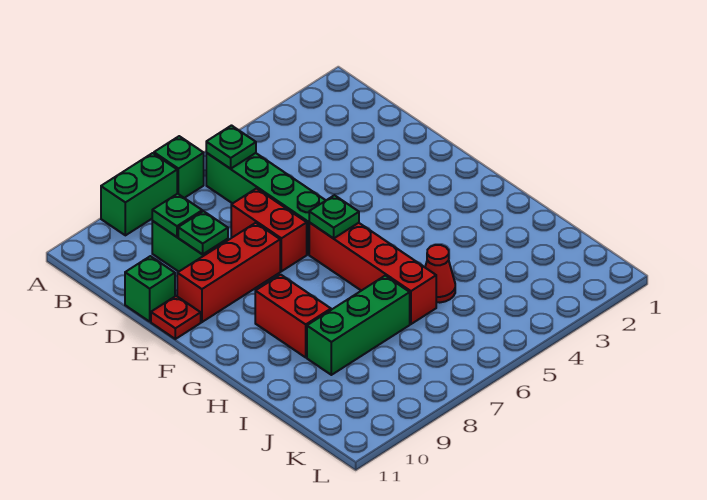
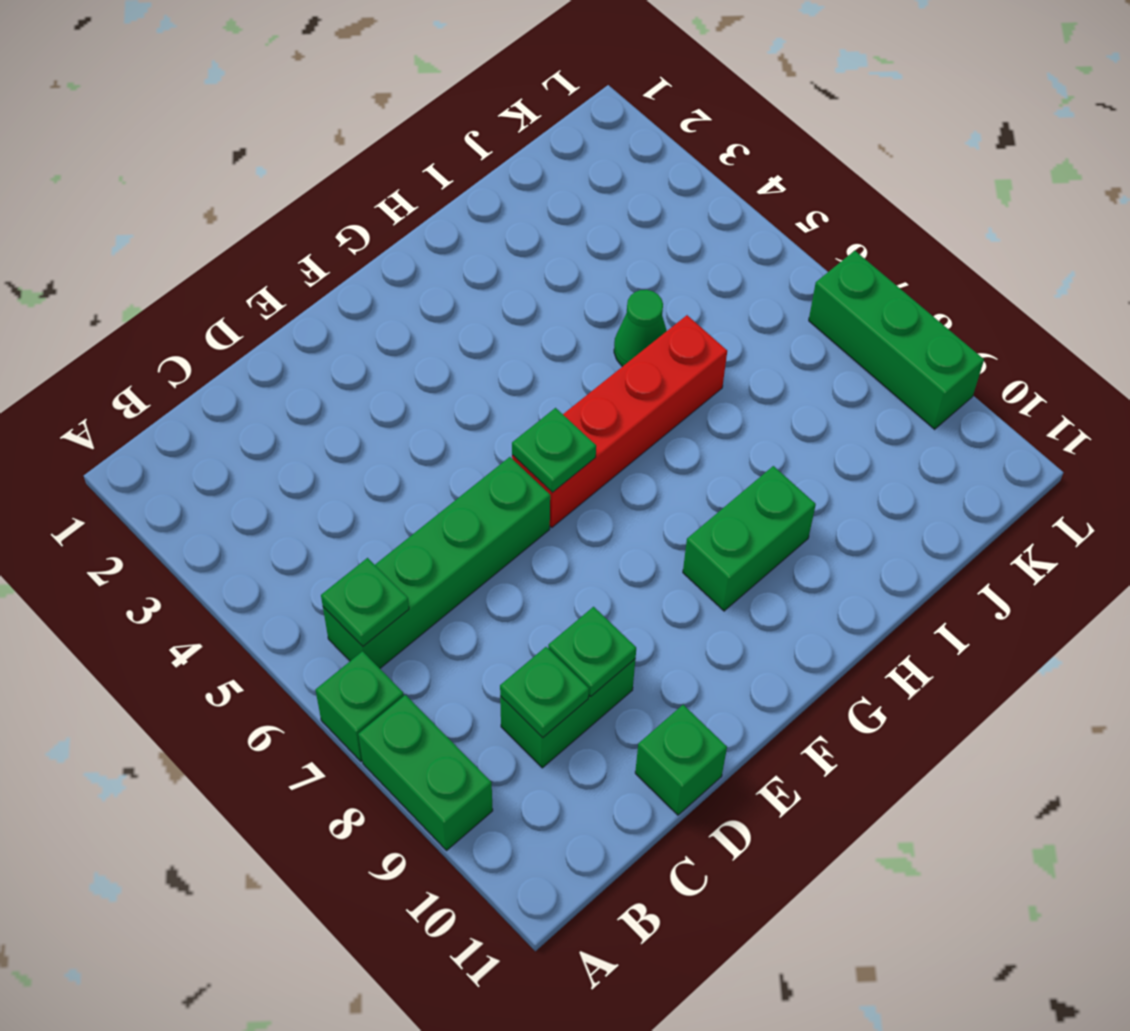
red brick D7:E7 level 1 -> none
red brick E8:E10 level 1 -> none
red plate E11 level 1 -> none
red brick G9:H9 level 1 -> green brick G9:H9 level 1
red cone I5 level 1 -> green cone I5 level 1
green brick I7:I9 level 1 -> green brick L7:L9 level 1

